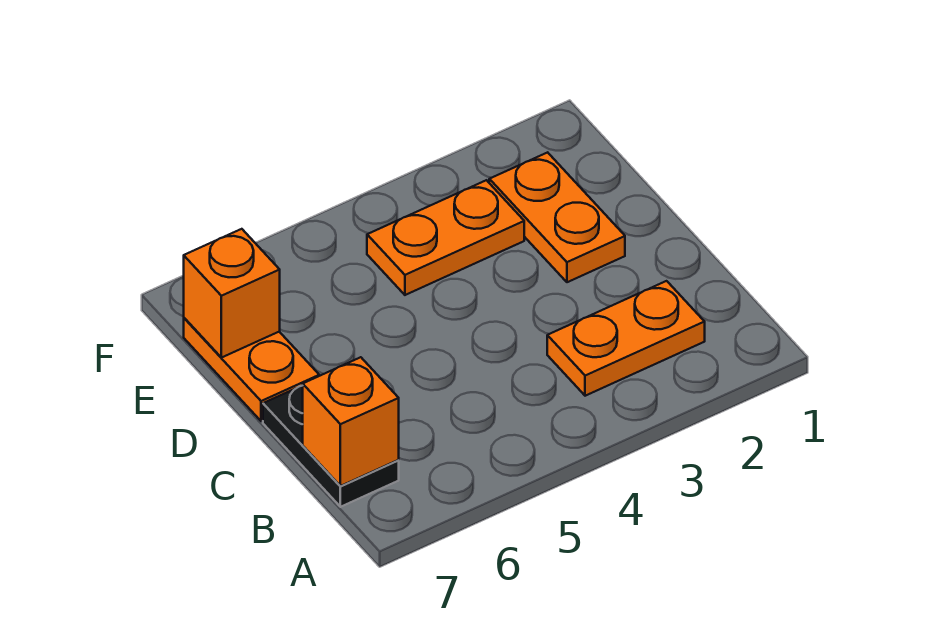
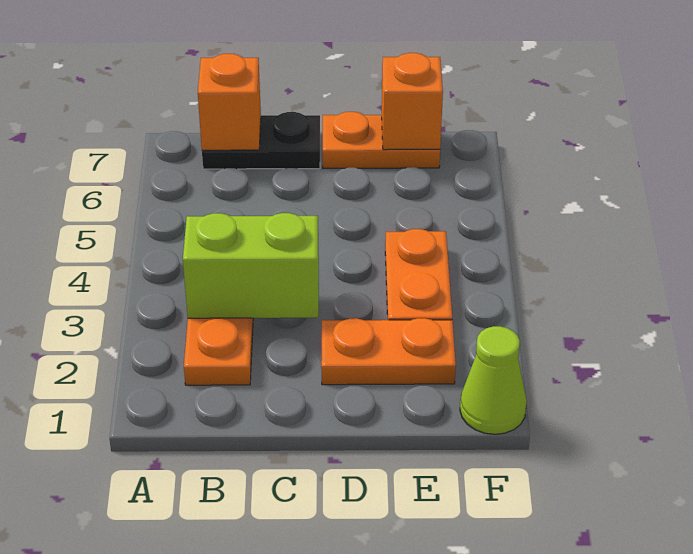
none -> lime brick B3:C3 level 2
none -> lime cone F1 level 1

